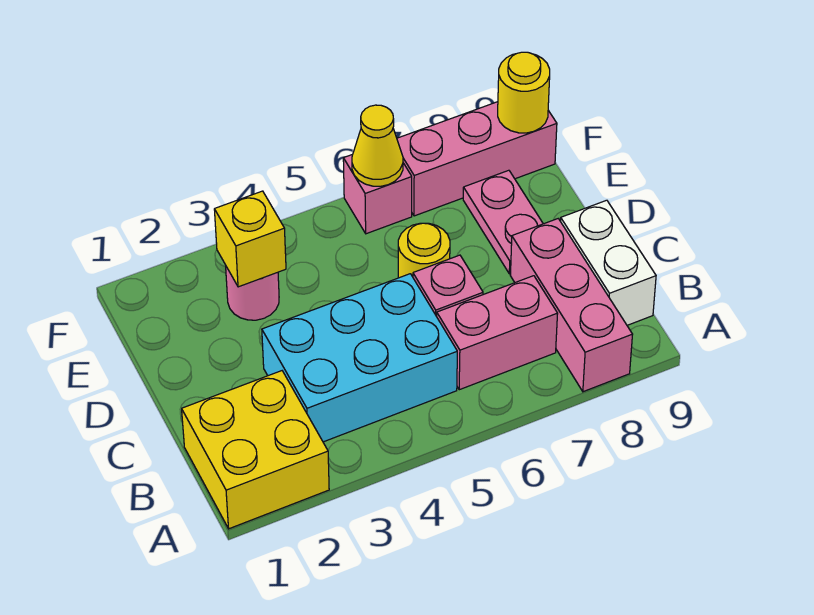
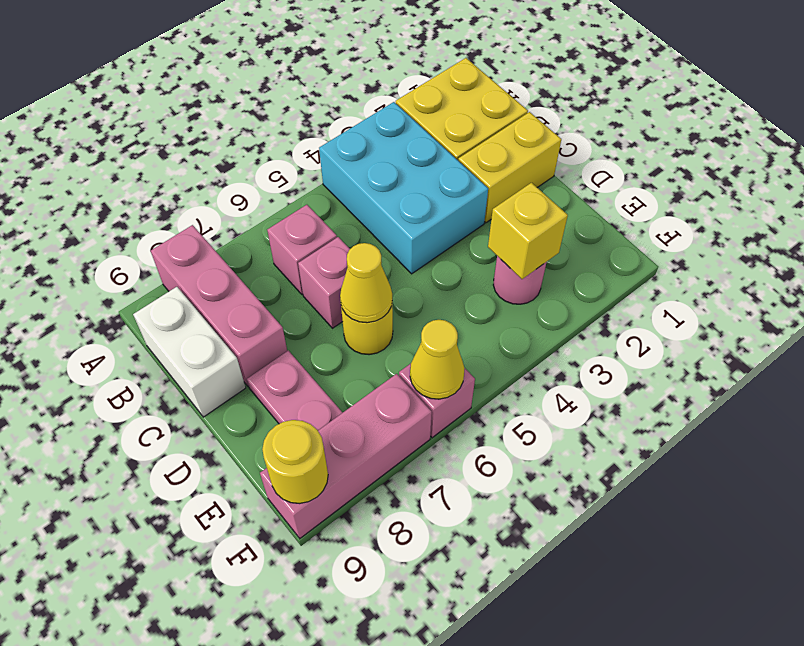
cyan brick B3:C5 level 1 -> cyan brick A3:C4 level 1
pink brick B6:B7 level 1 -> pink brick B6 level 1
none -> yellow brick C1:C2 level 1
none -> yellow cone D6 level 2

